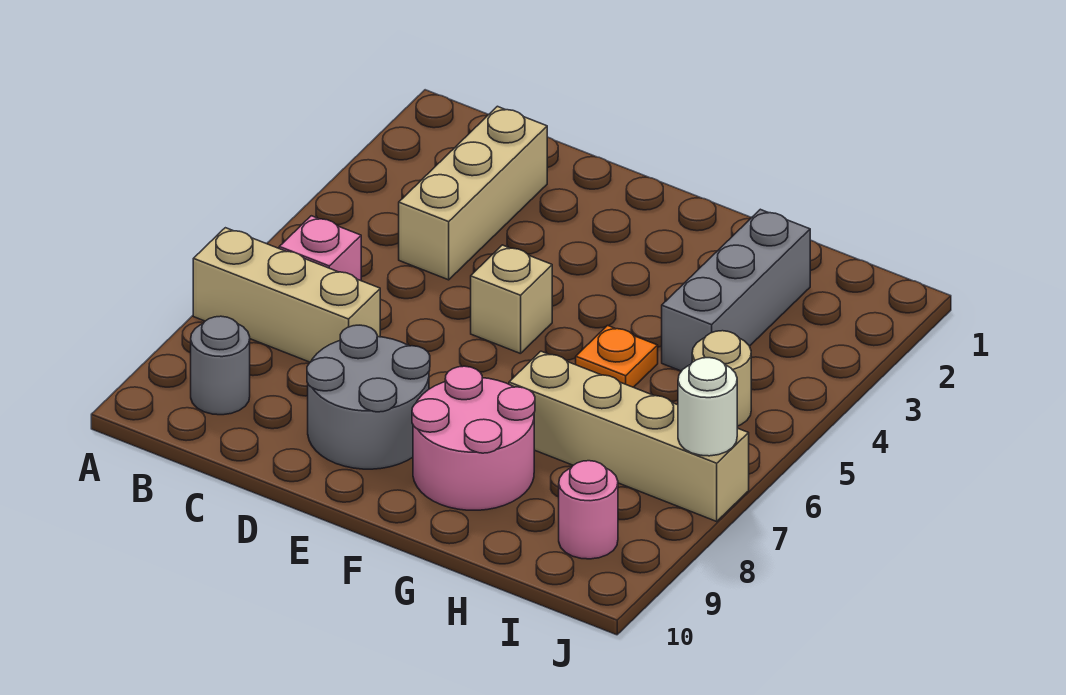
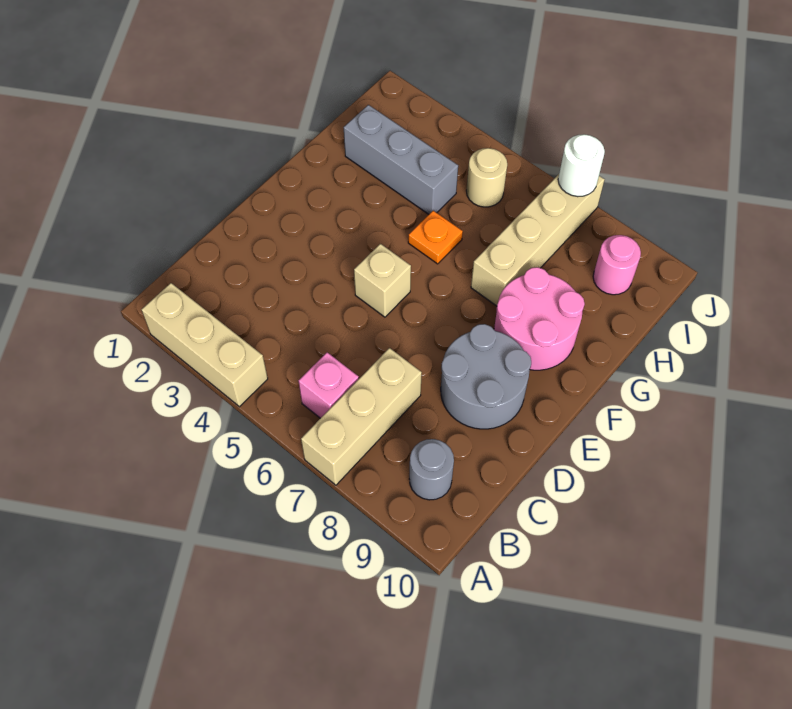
tan brick C2:C4 level 1 -> tan brick A2:A4 level 1

